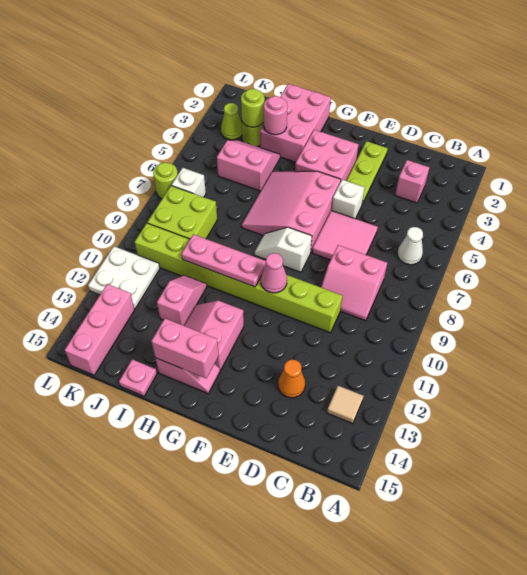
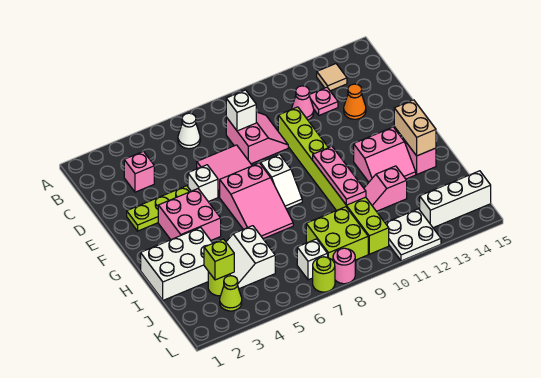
none -> white brick C8 level 2
pink slope F5:H7 level 1 top F -> pink slope F6:H7 level 1 top F
pink cone F10 level 2 -> pink cone C11 level 1
pink brick G14:H14 level 2 -> tan brick G14:H14 level 2
pink brick H1:I3 level 1 -> white brick H1:I3 level 1
pink round brick I3 level 2 -> pink round brick L8 level 1
pink slope I4:J5 level 1 top 5 -> white slope I4:J5 level 1 top 5
pink plate I15 level 1 -> pink plate C12 level 1
lime round brick J3 level 2 -> lime brick J3 level 2
pink brick K13:K15 level 1 -> white brick K13:K15 level 1

